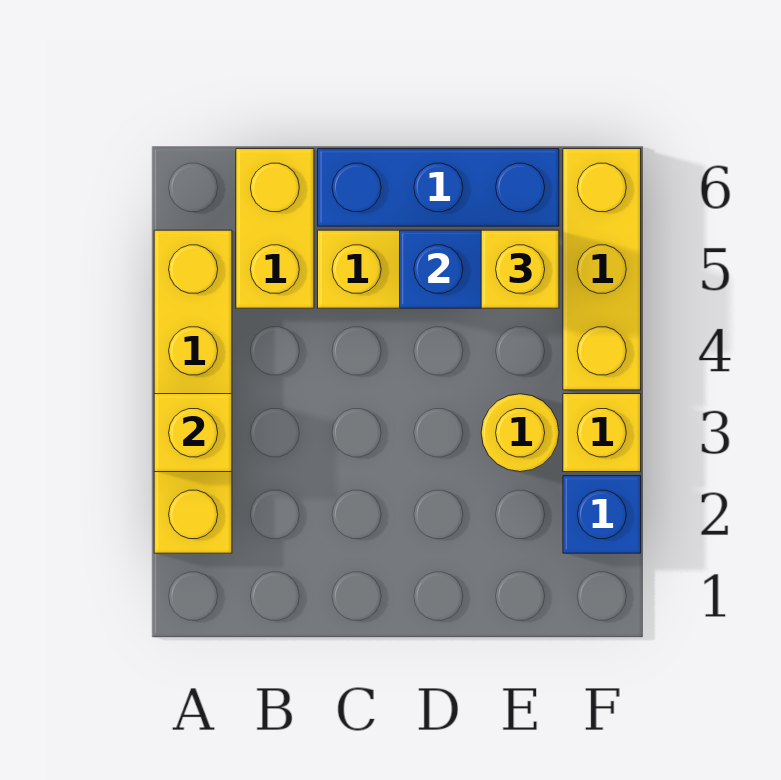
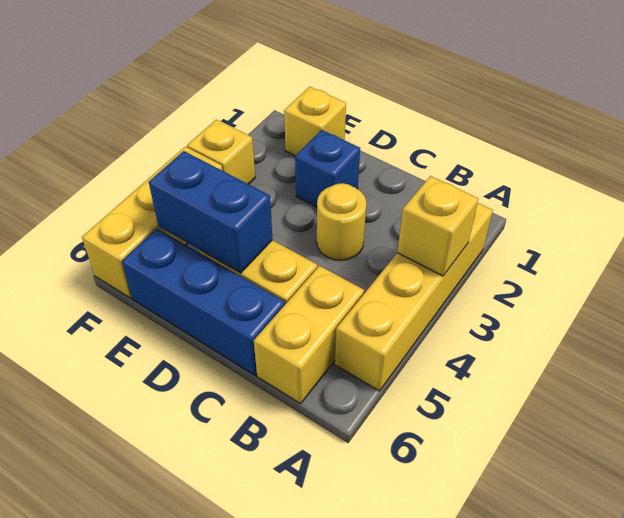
yellow round brick E3 level 1 -> yellow round brick C3 level 1
yellow brick E5 level 3 -> yellow brick E1 level 1
blue brick F2 level 1 -> blue brick D2 level 1

